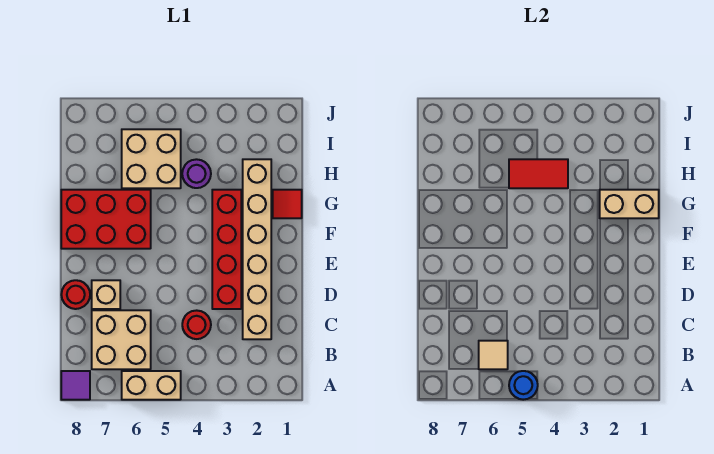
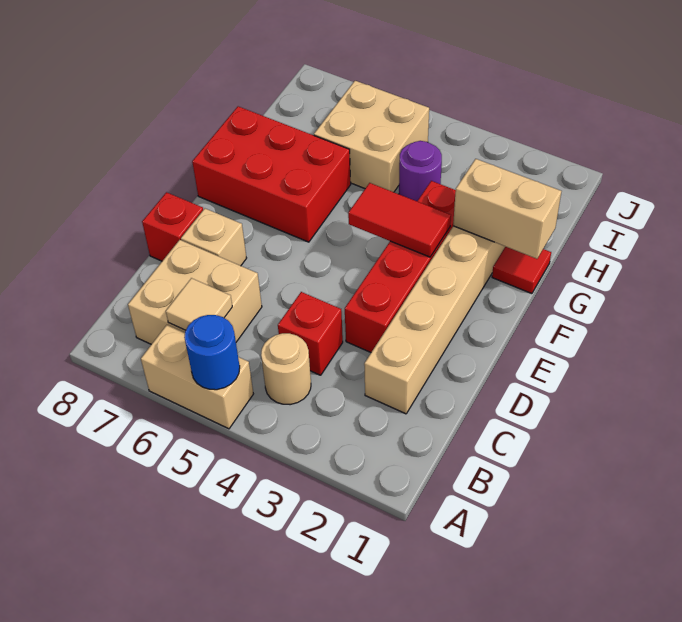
purple tile A8 level 1 -> none
none -> tan round brick B4 level 1
red round brick C4 level 1 -> red brick C4 level 1
red round brick D8 level 1 -> red brick D8 level 1
red tile H4:H5 level 2 -> red tile F3:F4 level 2

